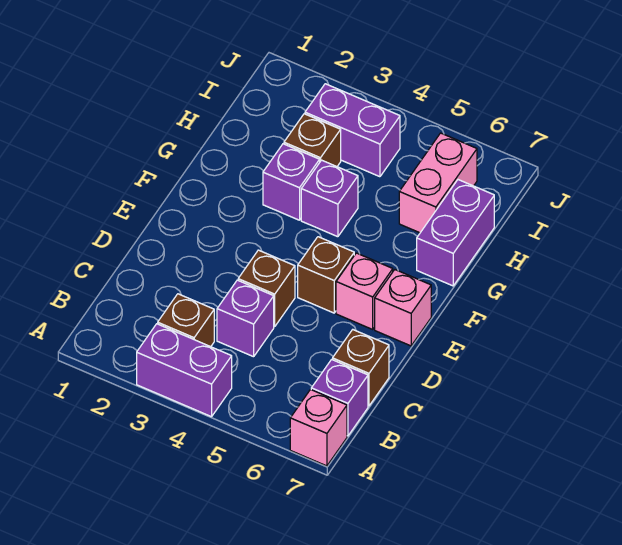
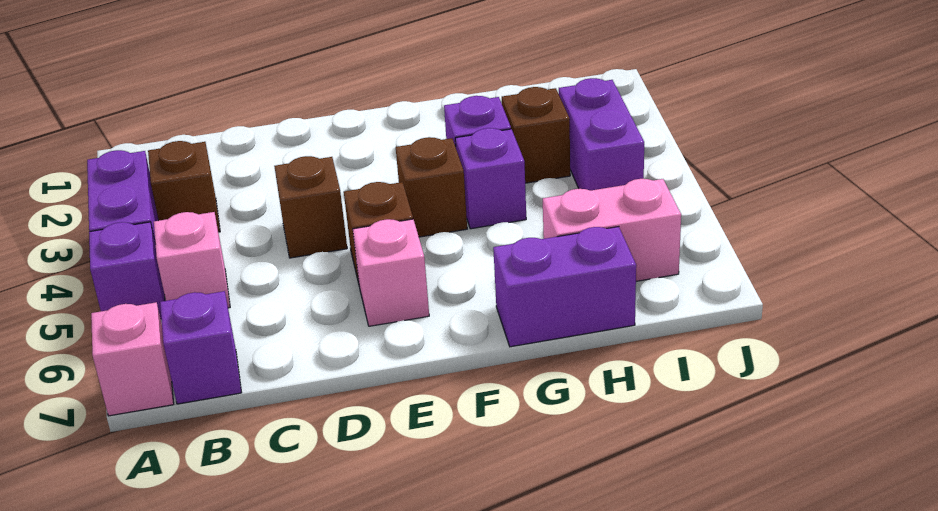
purple brick C4 level 1 -> purple brick A5 level 1
brown brick C7 level 1 -> brown brick F4 level 1
pink brick E7 level 1 -> pink brick B5 level 1

